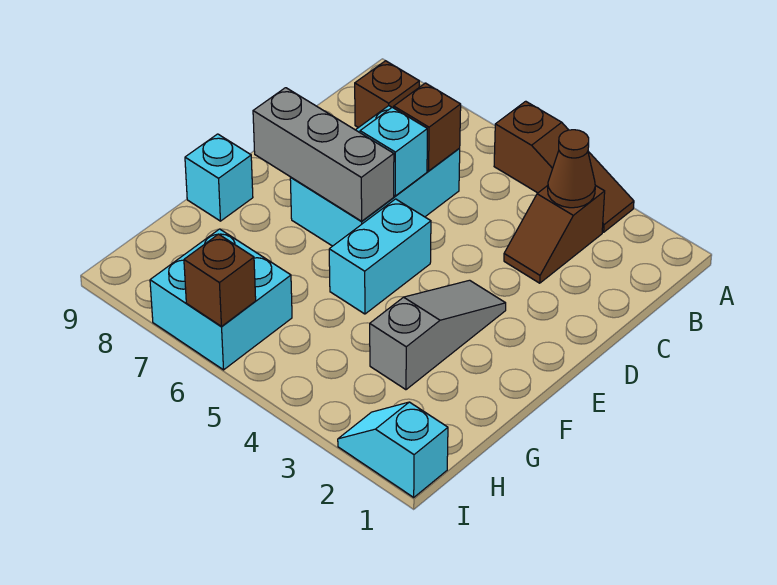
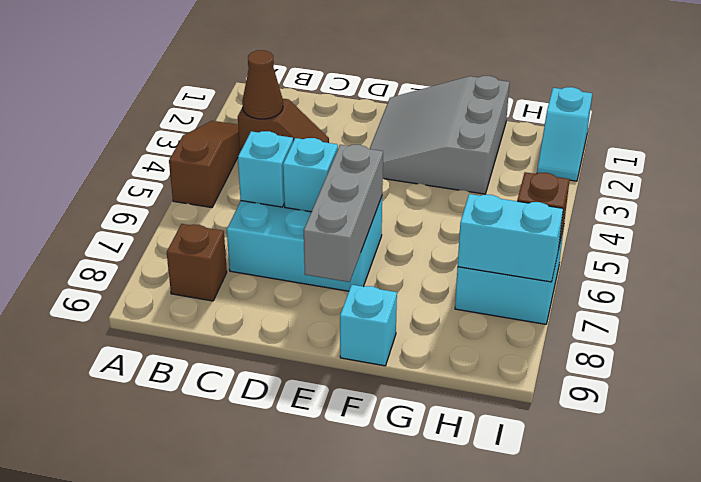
brown brick C6 level 2 -> cyan brick C6 level 2
grey slope E3:G3 level 1 top G -> grey slope E1:G3 level 1 top G
cyan brick E5:F5 level 1 -> cyan brick H7:I7 level 2

